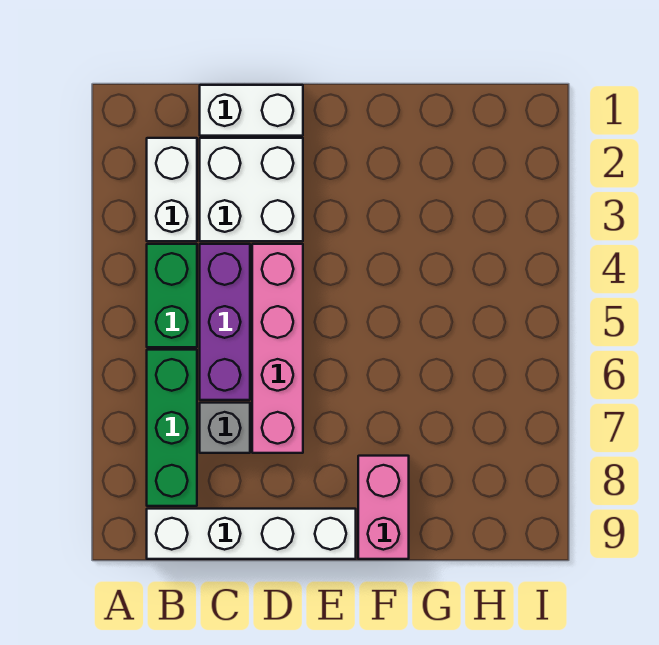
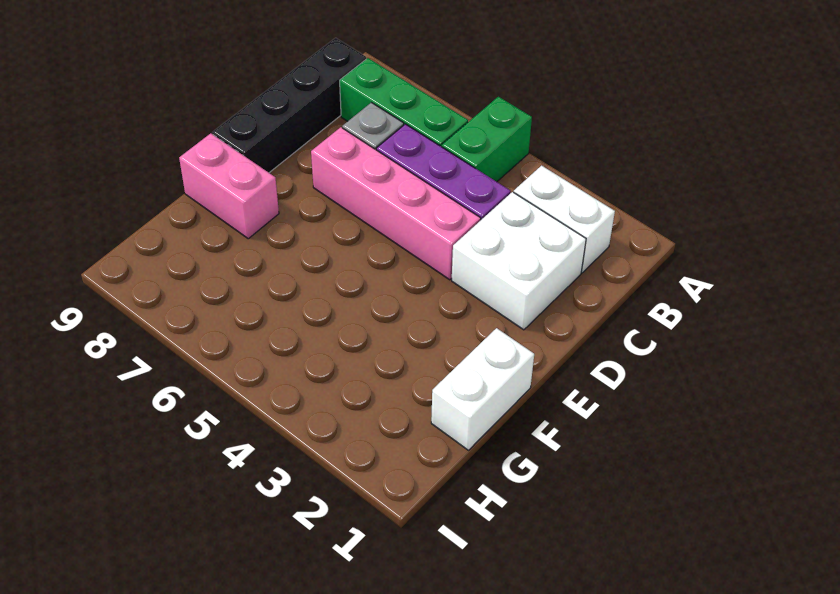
green brick B4:B5 level 1 -> green brick A5:B5 level 1
white brick B9:E9 level 1 -> black brick B9:E9 level 1
white brick C1:D1 level 1 -> white brick F1:G1 level 1

